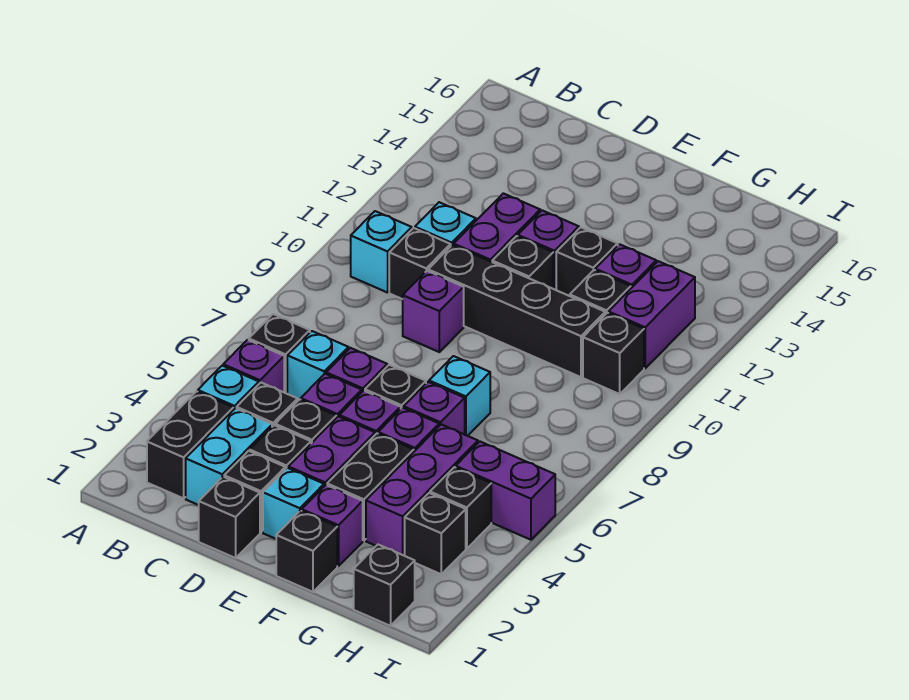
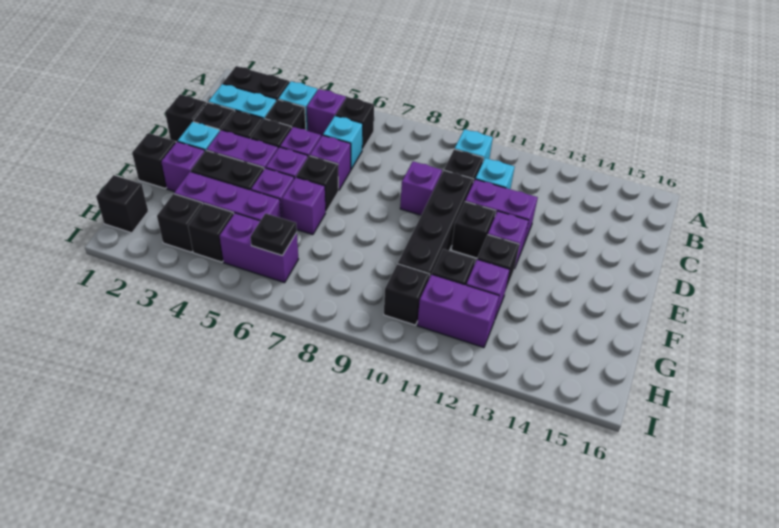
cyan brick F7 level 1 -> none
purple brick H5:I5 level 1 -> purple brick H5:H6 level 1
none -> black plate H6 level 2

